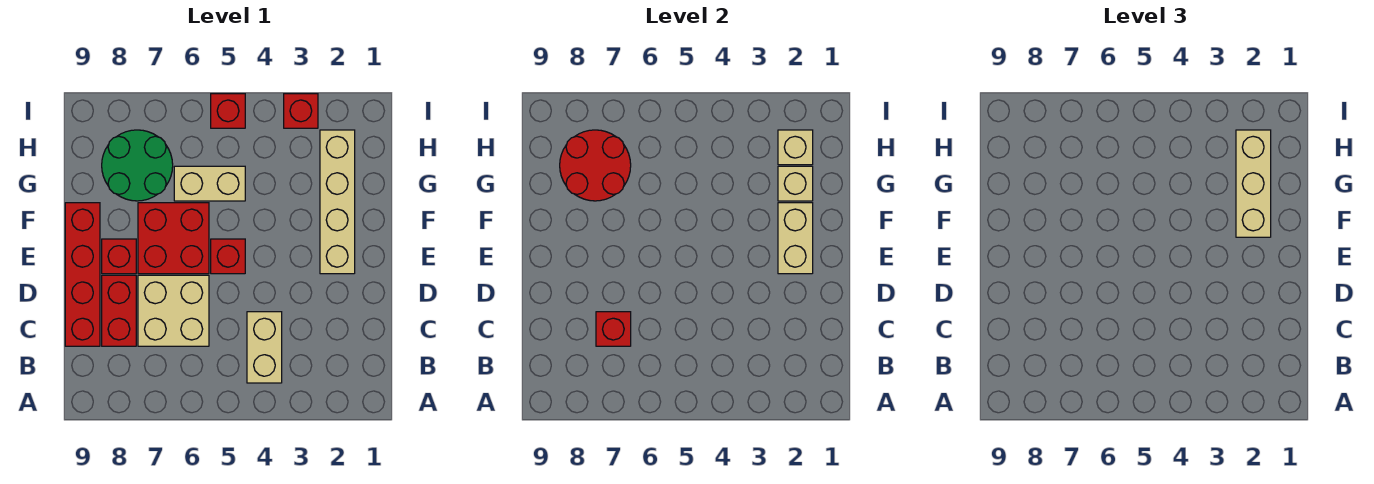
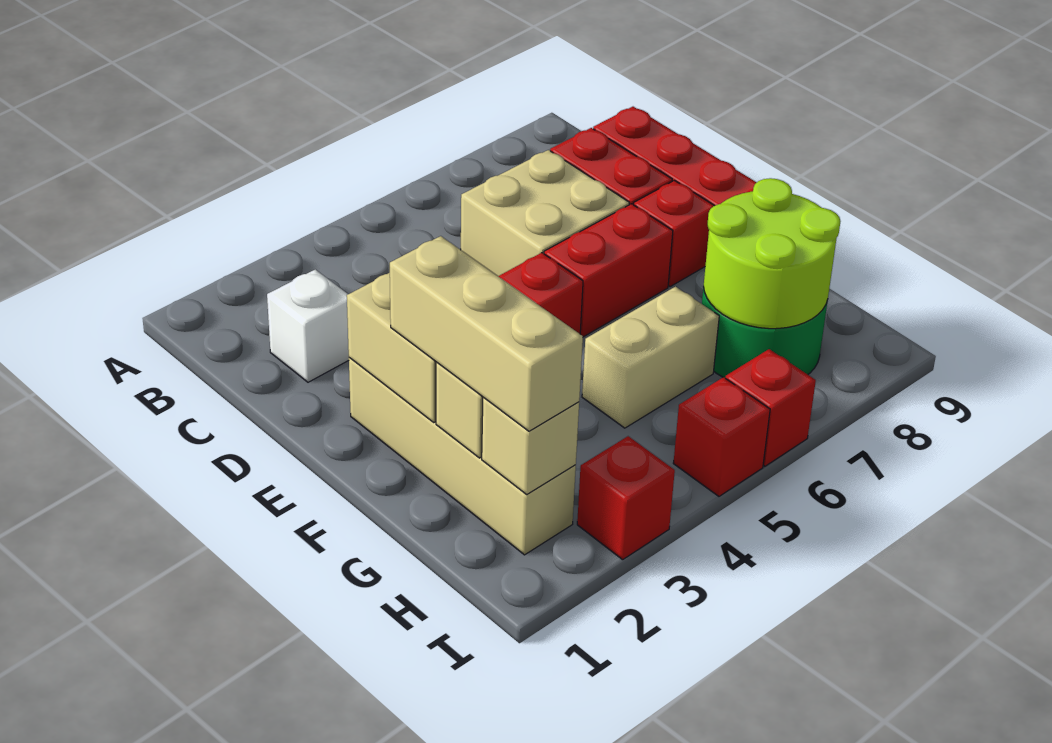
tan brick B4:C4 level 1 -> none
none -> white brick C2 level 1
red brick C7 level 2 -> red brick I6 level 1
red brick E6:F7 level 1 -> red brick E6:E7 level 1
red round brick G7:H8 level 2 -> lime round brick G7:H8 level 2

